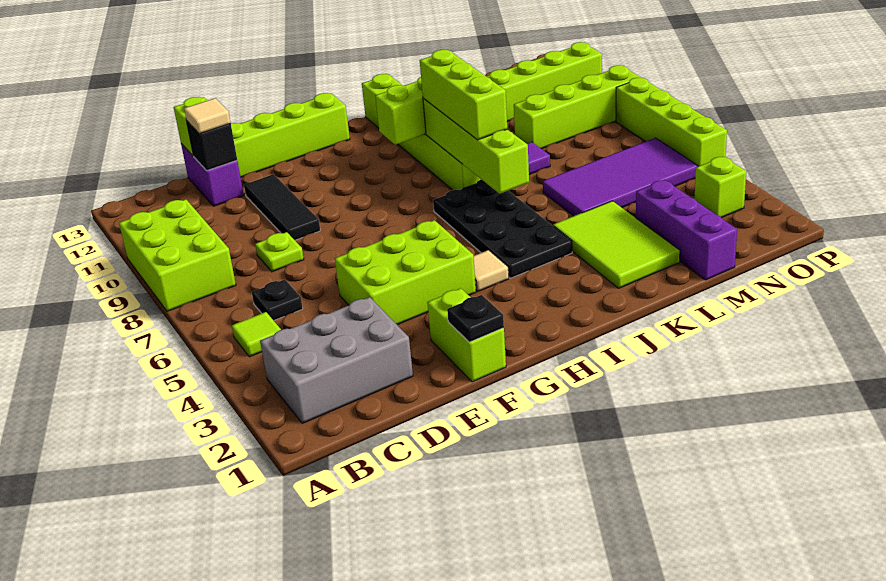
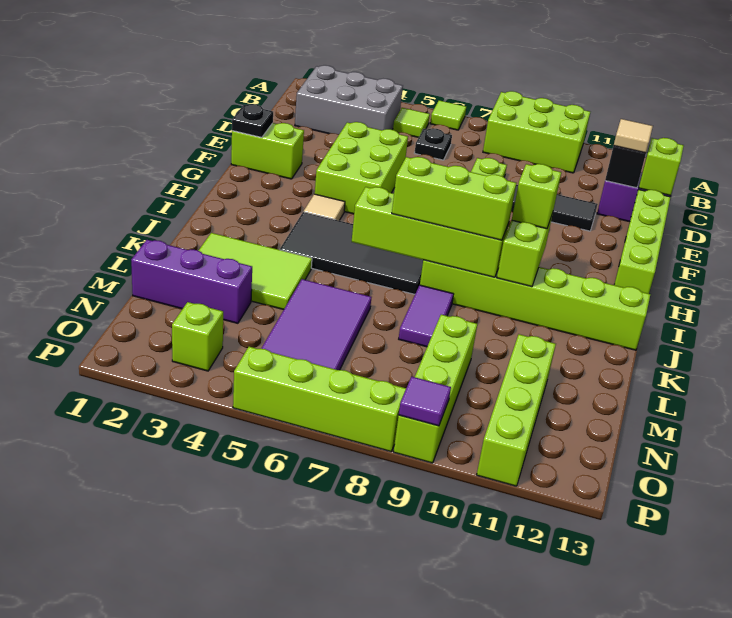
none -> lime tile A6 level 1
grey brick B2:D3 level 1 -> grey brick B2:C4 level 1
black plate I4:J7 level 1 -> black tile I4:J7 level 1
none -> lime brick I10 level 3
none -> purple tile P9 level 2

